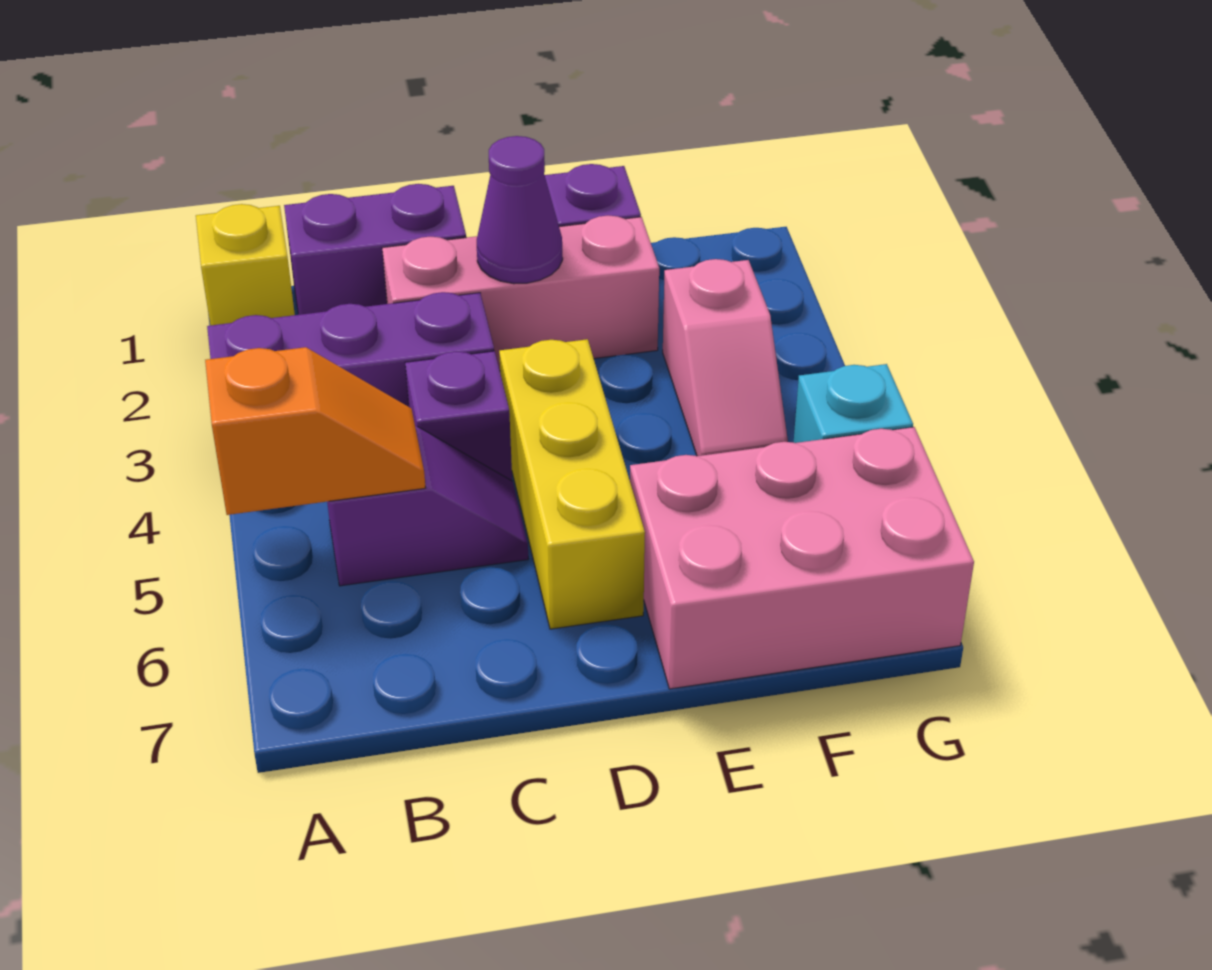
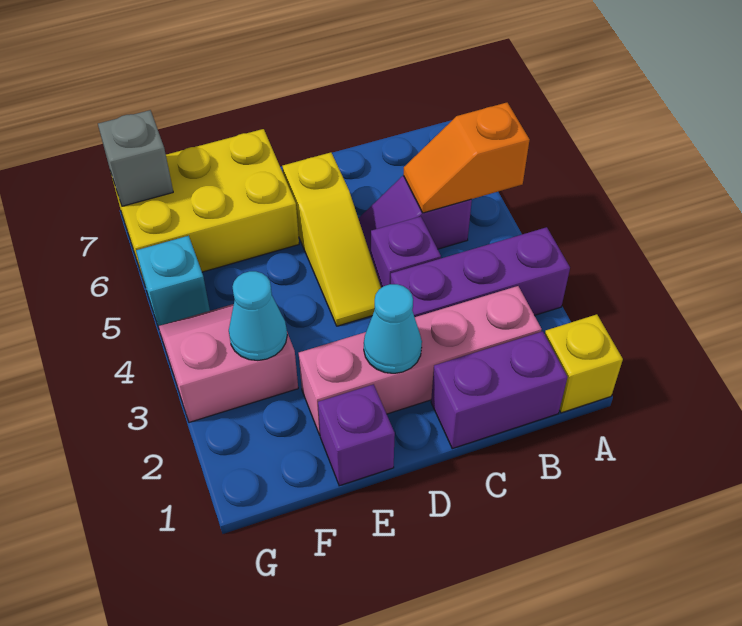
pink brick C2:E2 level 1 -> pink brick B2:E2 level 1
purple cone D2 level 2 -> cyan cone D2 level 2
yellow brick D4:D6 level 1 -> yellow slope D4:D6 level 1 top 6
pink brick E6:G7 level 1 -> yellow brick E6:G7 level 1
pink slope F3:F4 level 1 top 3 -> pink slope F3:G4 level 1 top 3
none -> cyan cone F3 level 2
none -> grey brick G7 level 2

